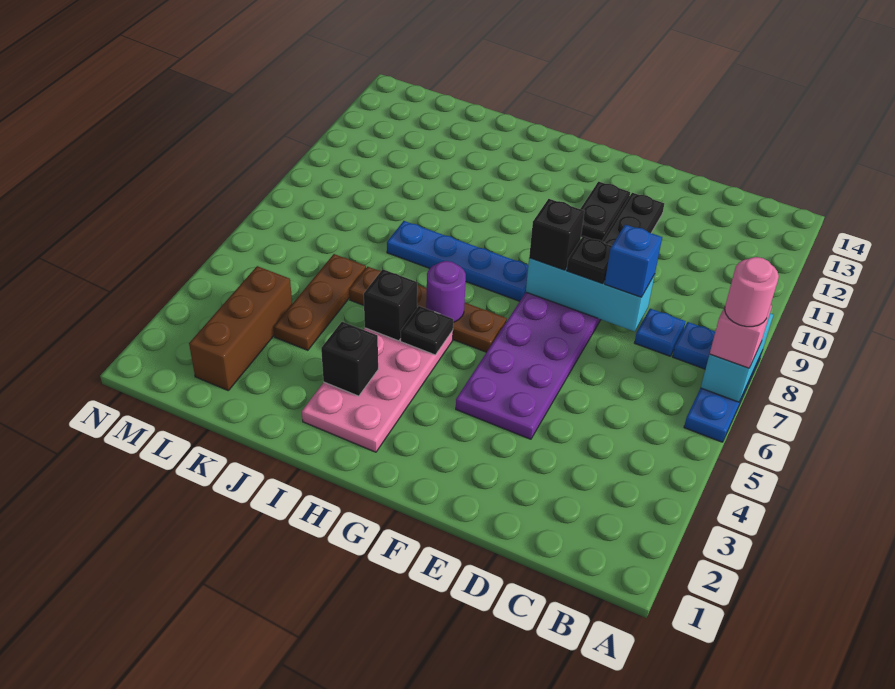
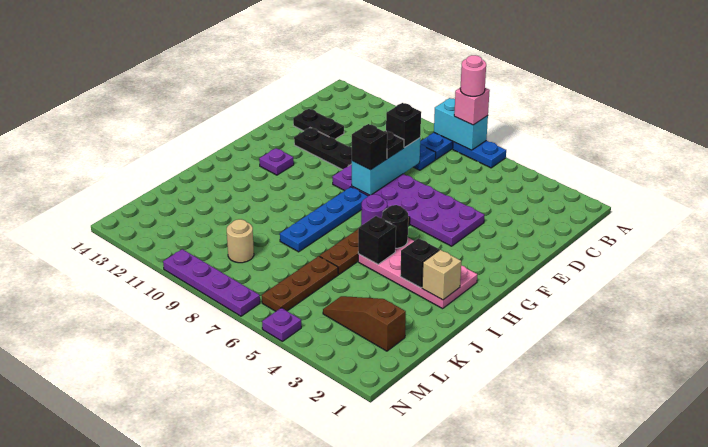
blue brick D8 level 3 -> black brick D8 level 3
black plate F11:F12 level 1 -> black plate D12:D13 level 1
none -> purple plate G12 level 1
black plate H5 level 2 -> black round brick H5 level 2
none -> tan brick I2 level 2
brown plate K4:K6 level 1 -> brown plate K6:M6 level 1
brown brick L2:L4 level 1 -> brown slope L2:L4 level 1 top 2
none -> tan round brick L9 level 1
none -> purple plate N5 level 1
none -> purple plate N7:N10 level 1

